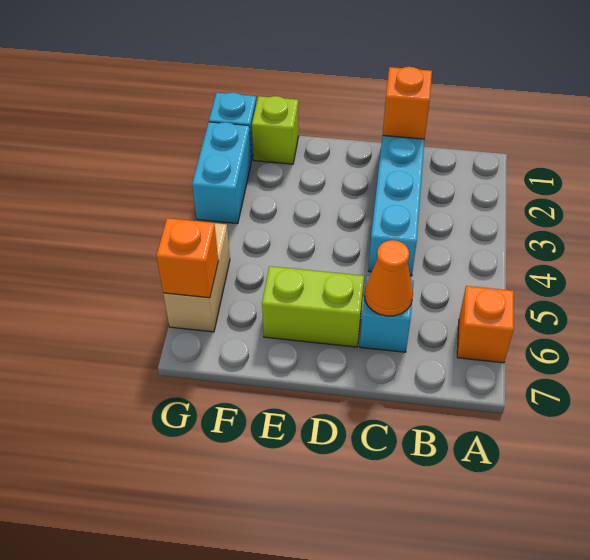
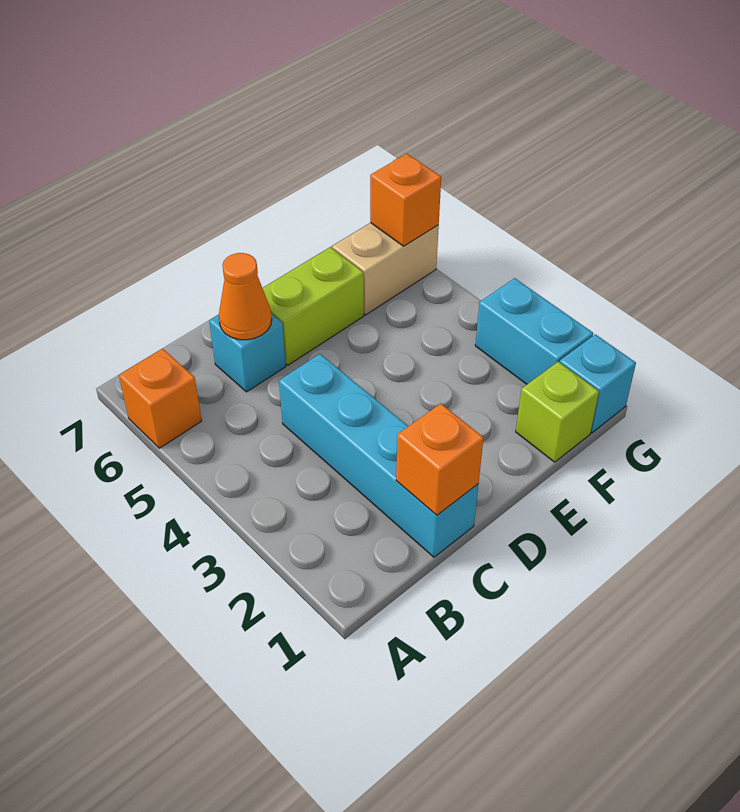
tan brick G5:G6 level 1 -> tan brick F6:G6 level 1

